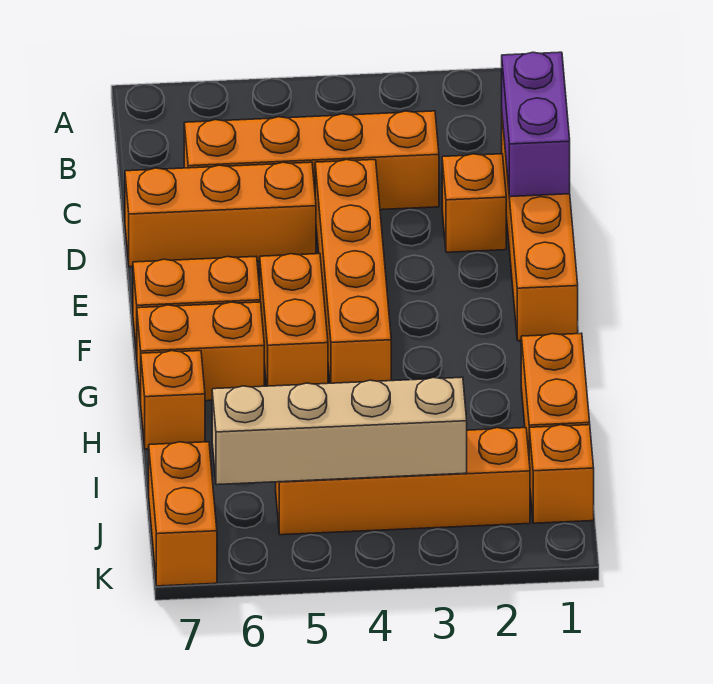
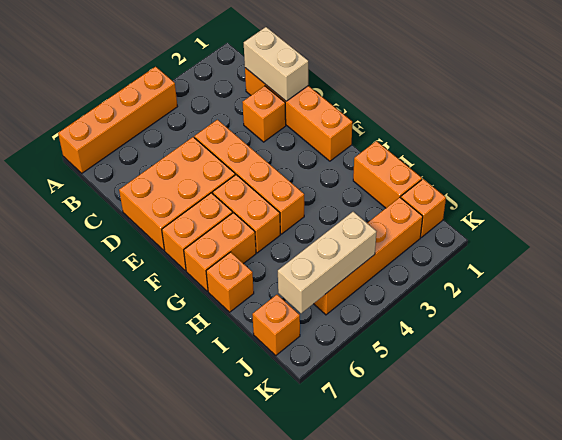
purple brick C1:D1 level 2 -> tan brick C1:D1 level 2
orange brick C3:C6 level 1 -> orange brick A4:A7 level 1
orange brick D5:D7 level 1 -> orange brick D5:E7 level 1
tan brick J3:J6 level 2 -> tan brick J4:J6 level 2
orange brick J7:K7 level 1 -> orange brick J7 level 1

